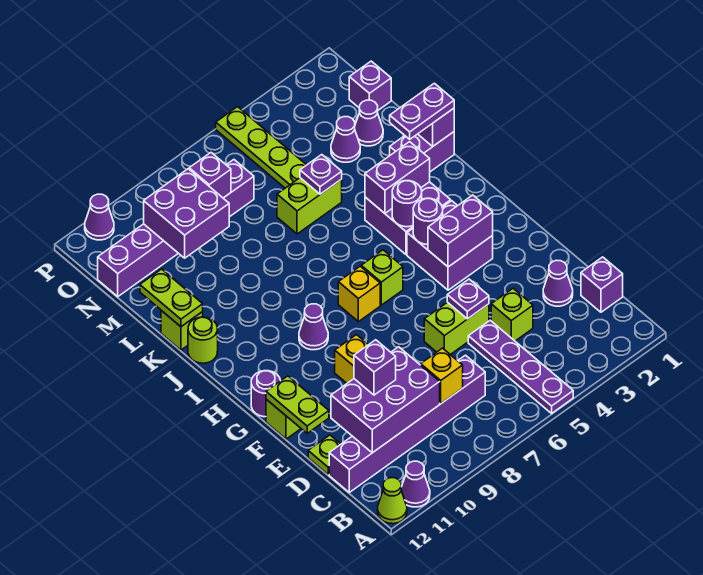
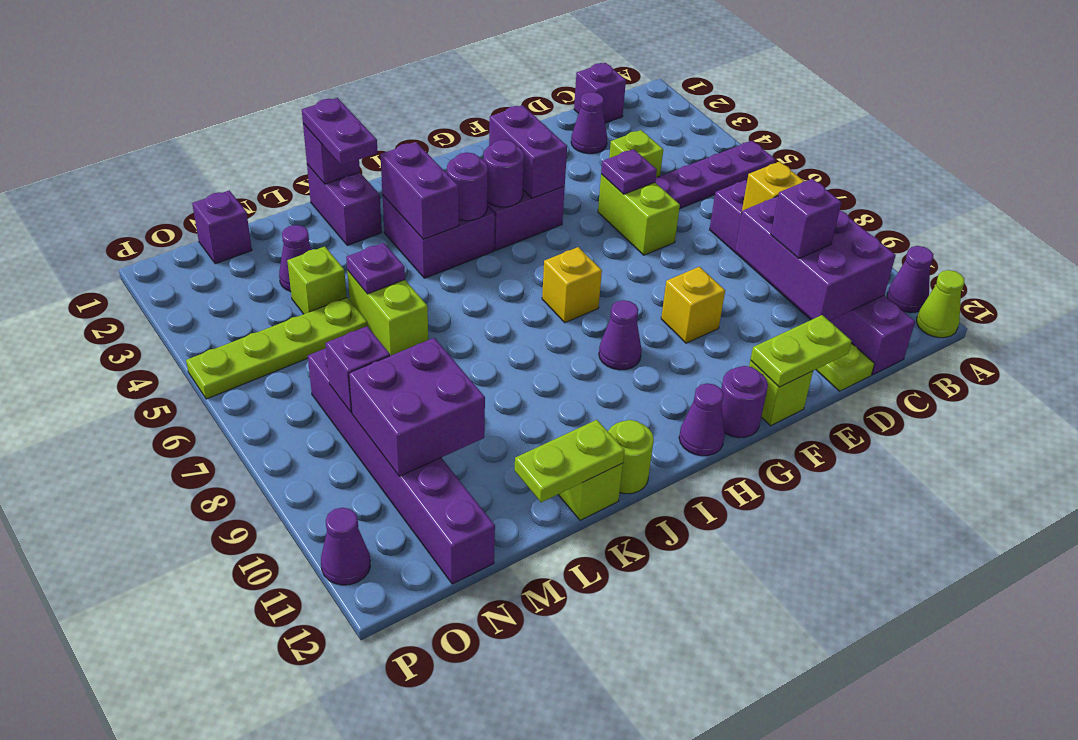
lime brick H6 level 1 -> lime brick M4 level 1
purple cone M2 level 1 -> purple cone H12 level 1

